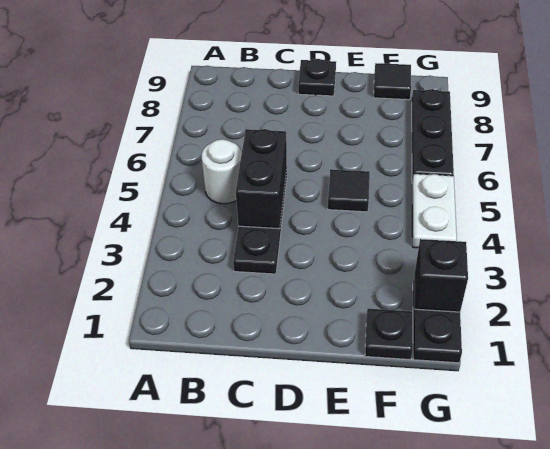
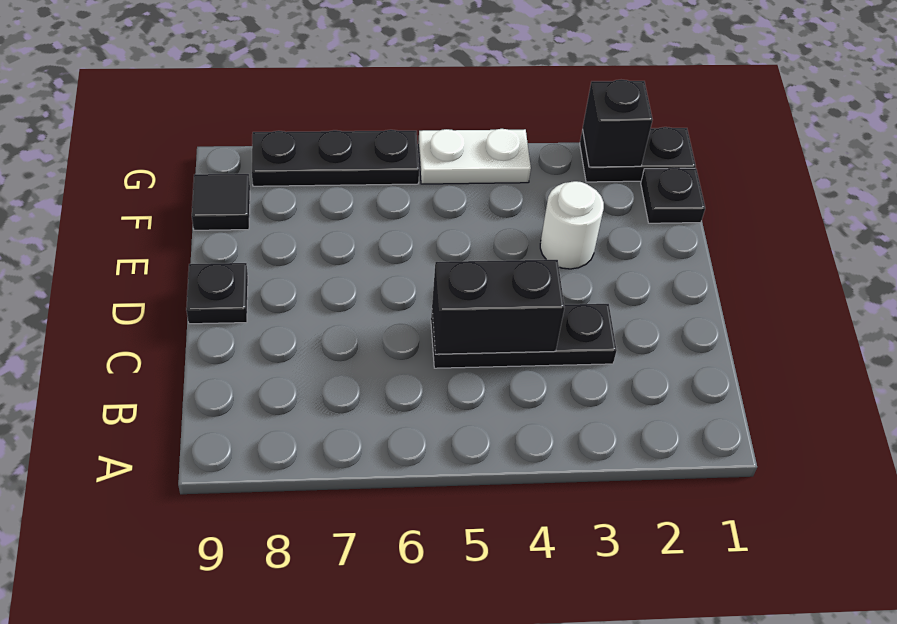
white round brick B5 level 1 -> white round brick E3 level 1
black tile E5 level 1 -> none

